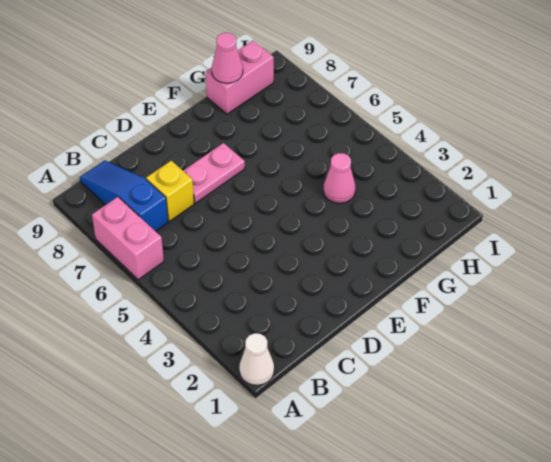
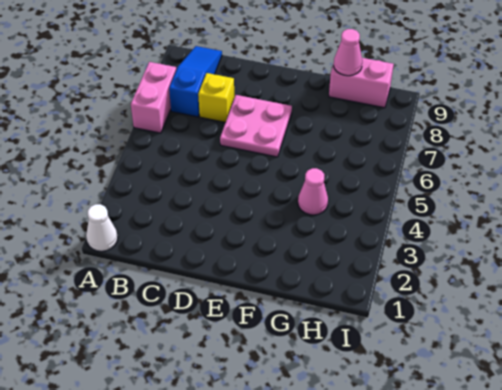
pink plate D7:E7 level 1 -> pink plate D6:E7 level 1

